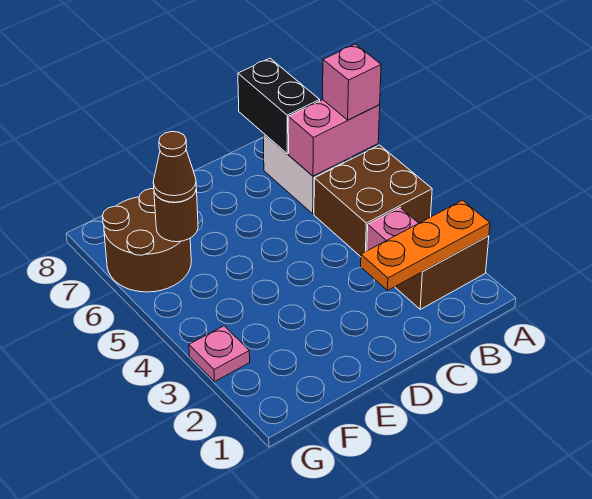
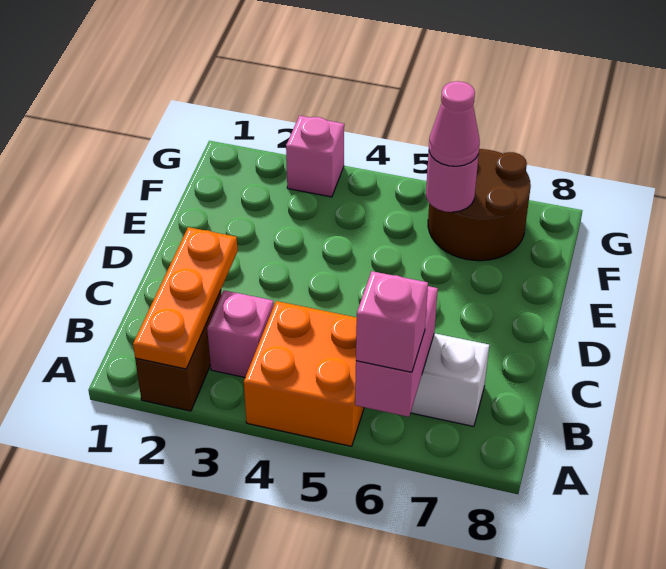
brown brick A4:B5 level 1 -> orange brick A4:B5 level 1
black brick B7:B8 level 2 -> none
brown round brick F6 level 2 -> pink round brick F6 level 2
brown cone F6 level 3 -> pink cone F6 level 3
pink plate G3 level 1 -> pink brick G3 level 1

